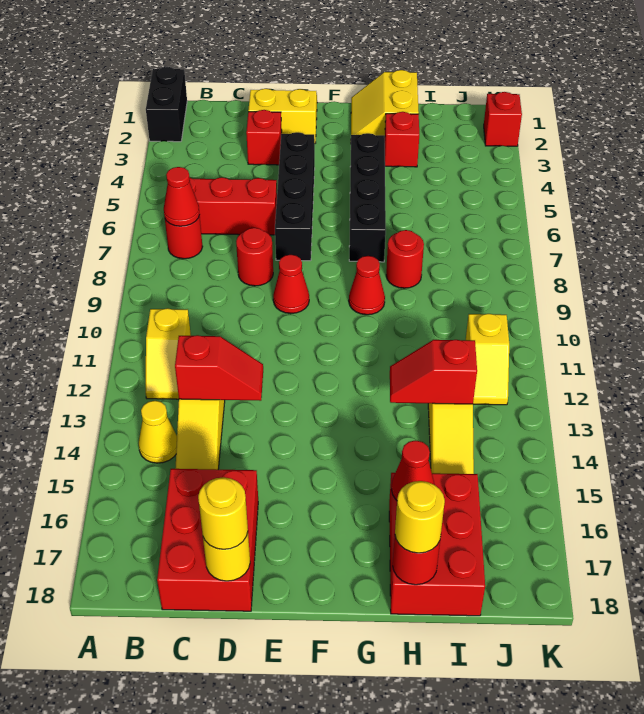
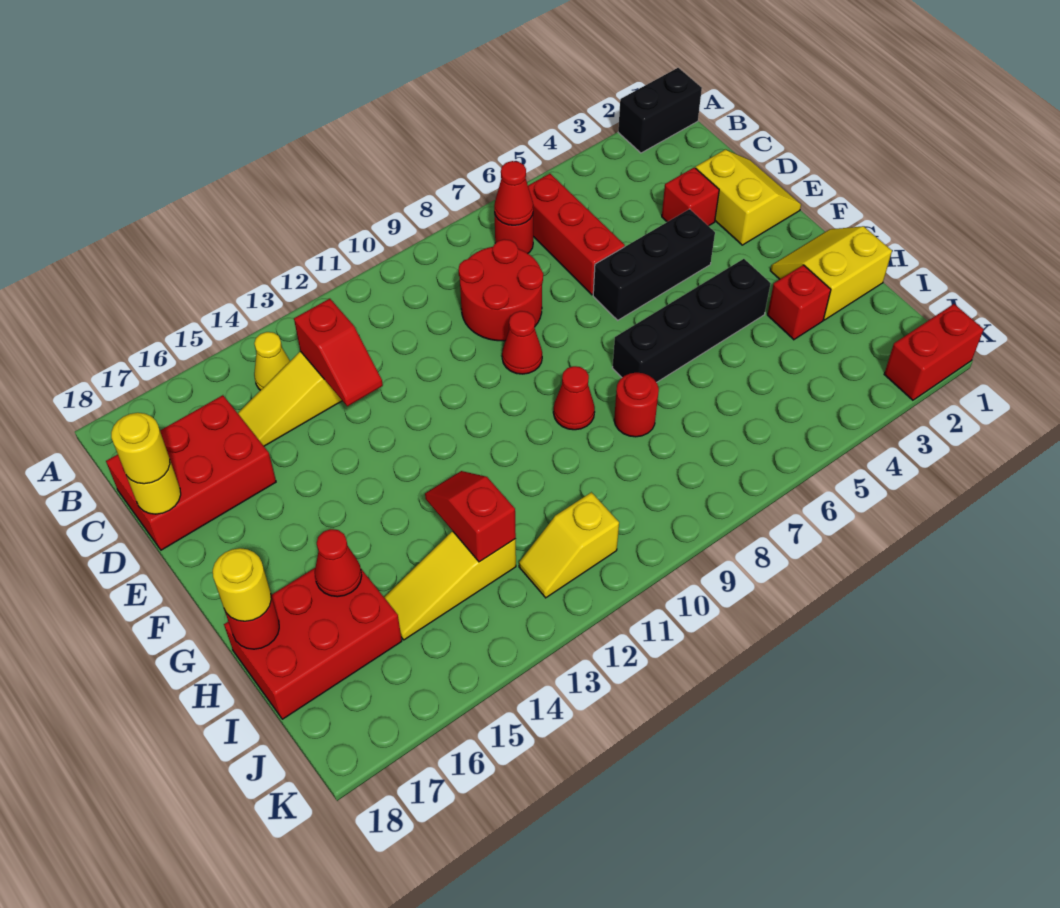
yellow slope B11:B12 level 1 top 11 -> none
red round brick D8 level 1 -> red round brick C8:D9 level 1
black brick E4:E7 level 1 -> black brick E4:E6 level 1
red brick K2 level 1 -> red brick K1:K2 level 1

